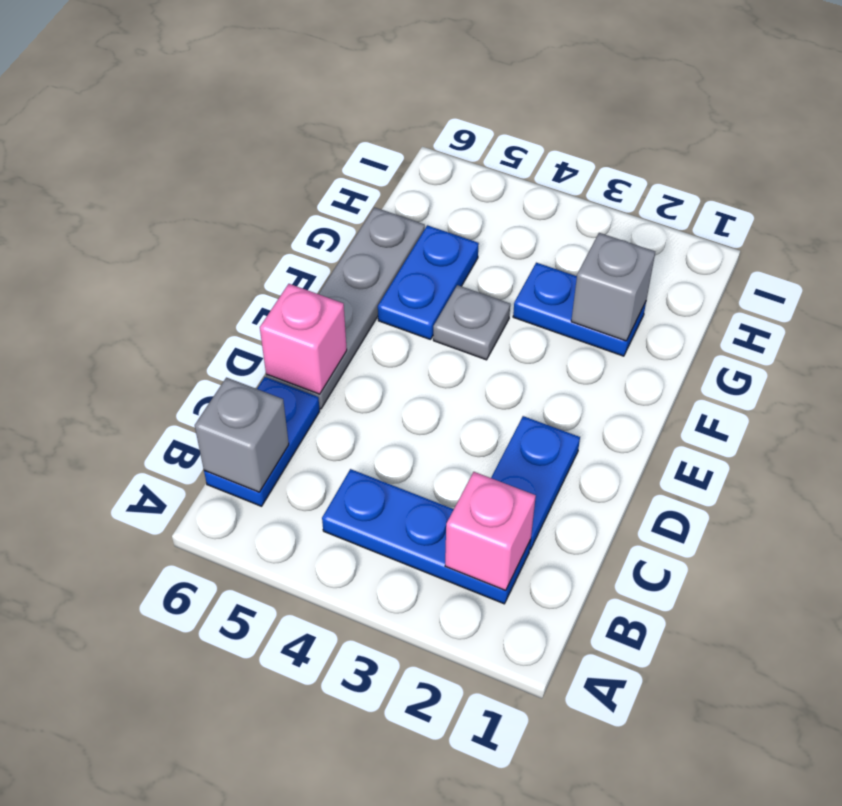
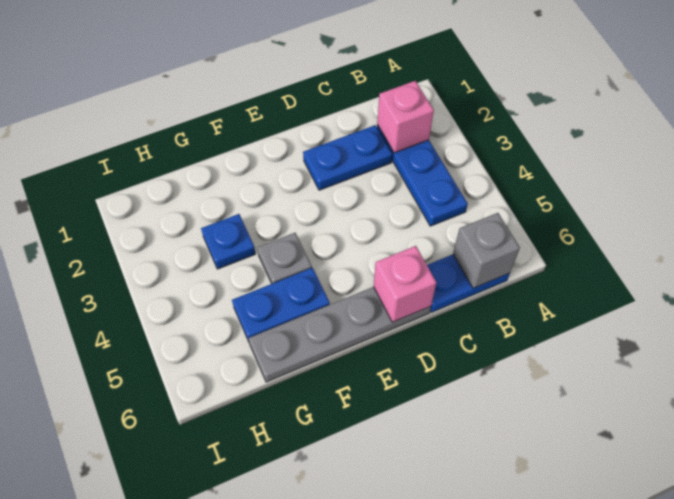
blue plate G2:G3 level 1 -> blue plate G3 level 1
grey brick G2 level 2 -> none

